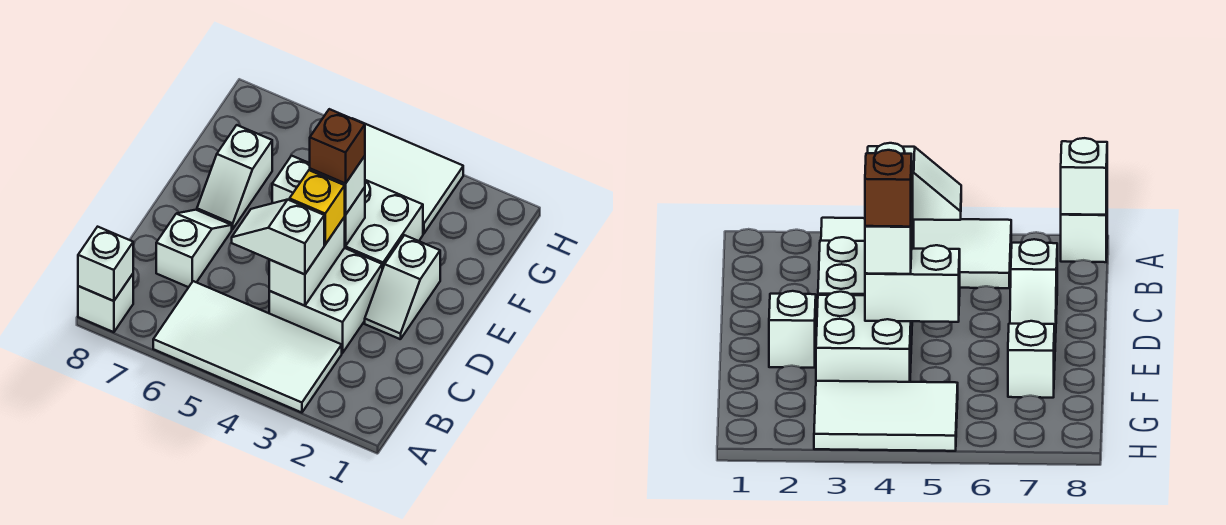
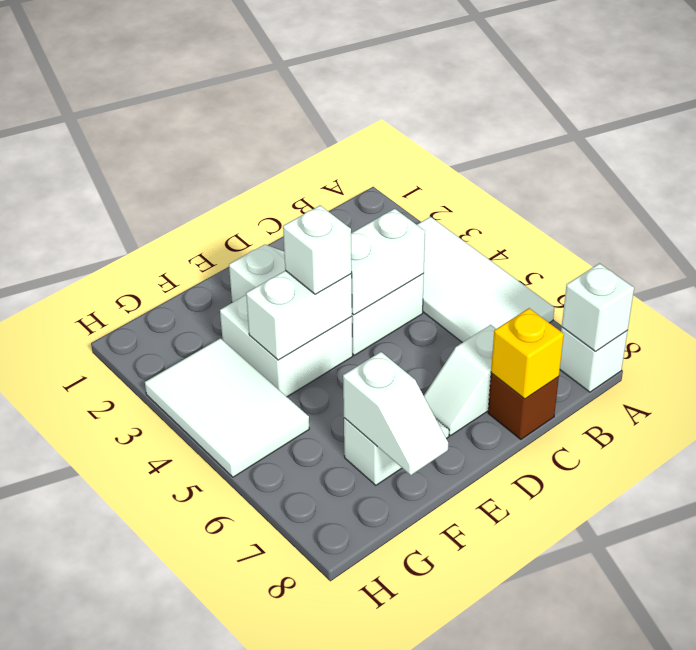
white slope C4:C5 level 3 top 4 -> white slope F7:F8 level 2 top 7
yellow brick D4 level 3 -> yellow brick C8 level 2
white brick E4:E5 level 2 -> white brick E4:F4 level 2
brown brick E4 level 4 -> brown brick C8 level 1

